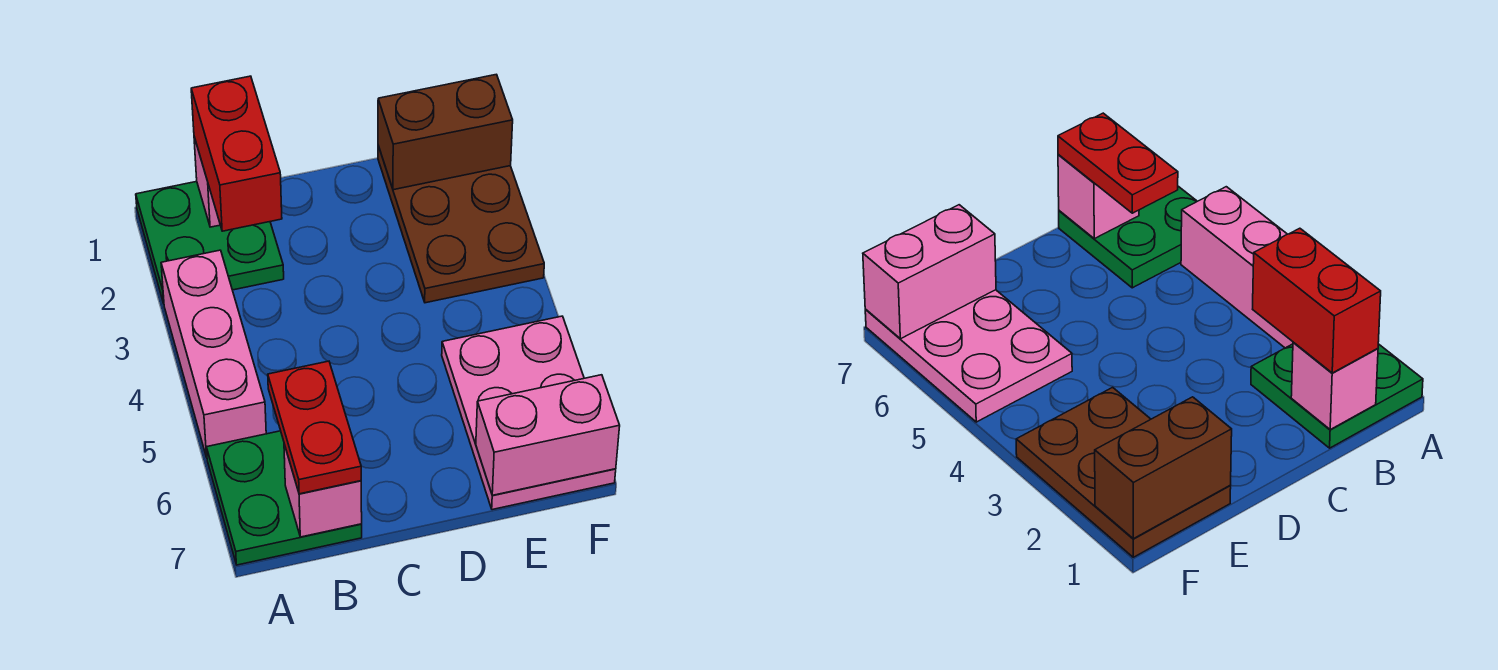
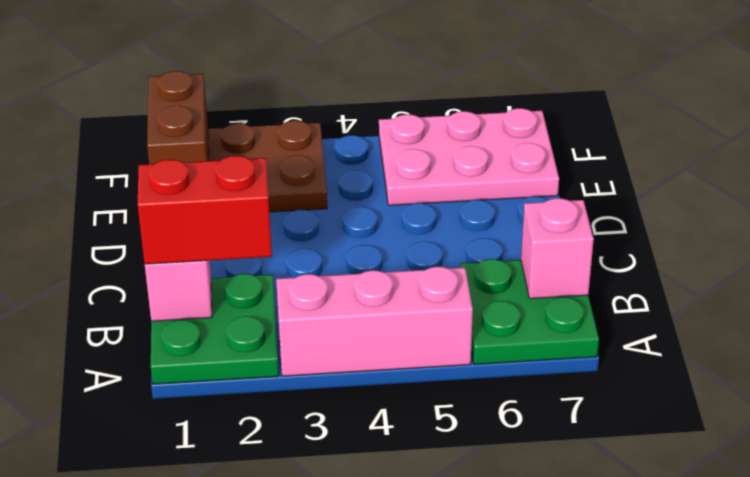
red plate B6:B7 level 3 -> none
pink brick E7:F7 level 2 -> none

